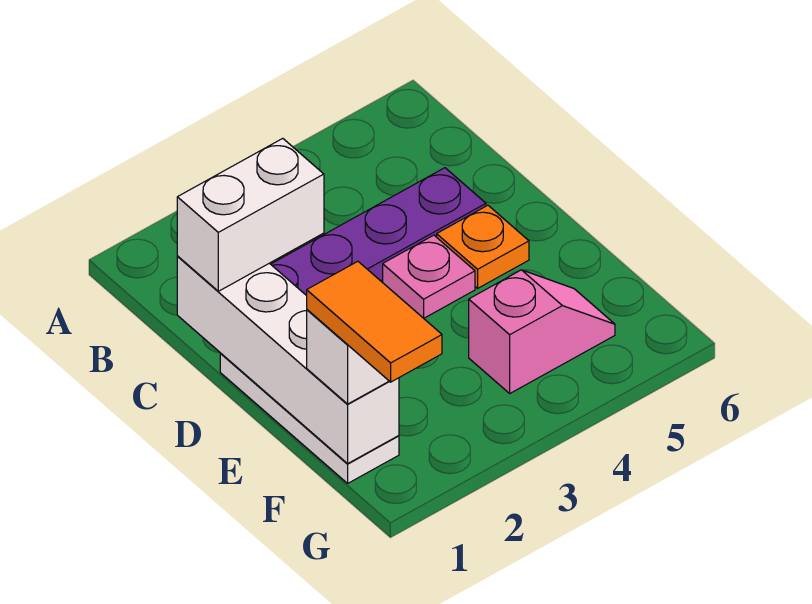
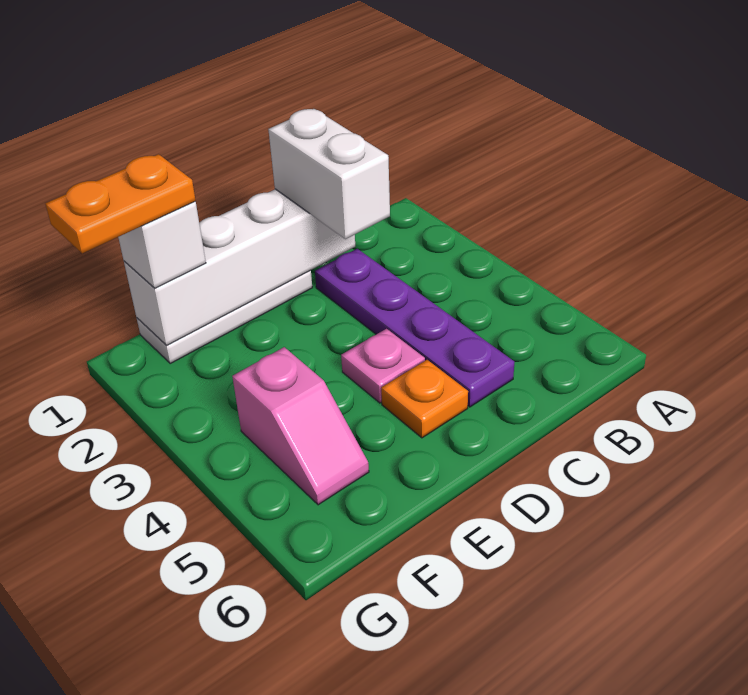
orange tile F1:G1 level 4 -> orange plate F1:G1 level 4

